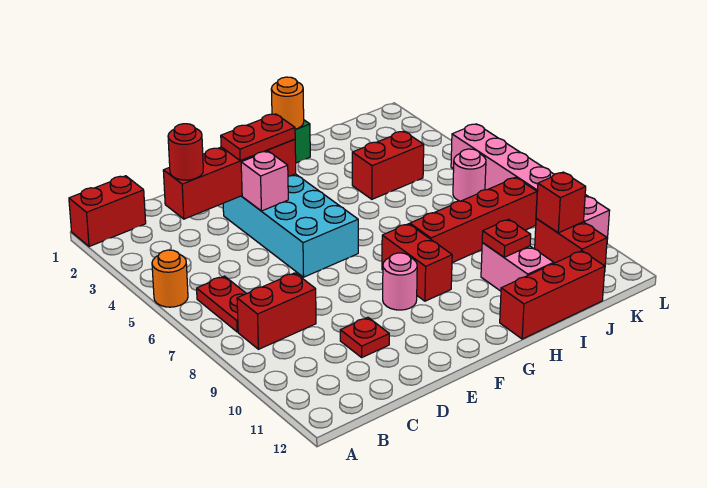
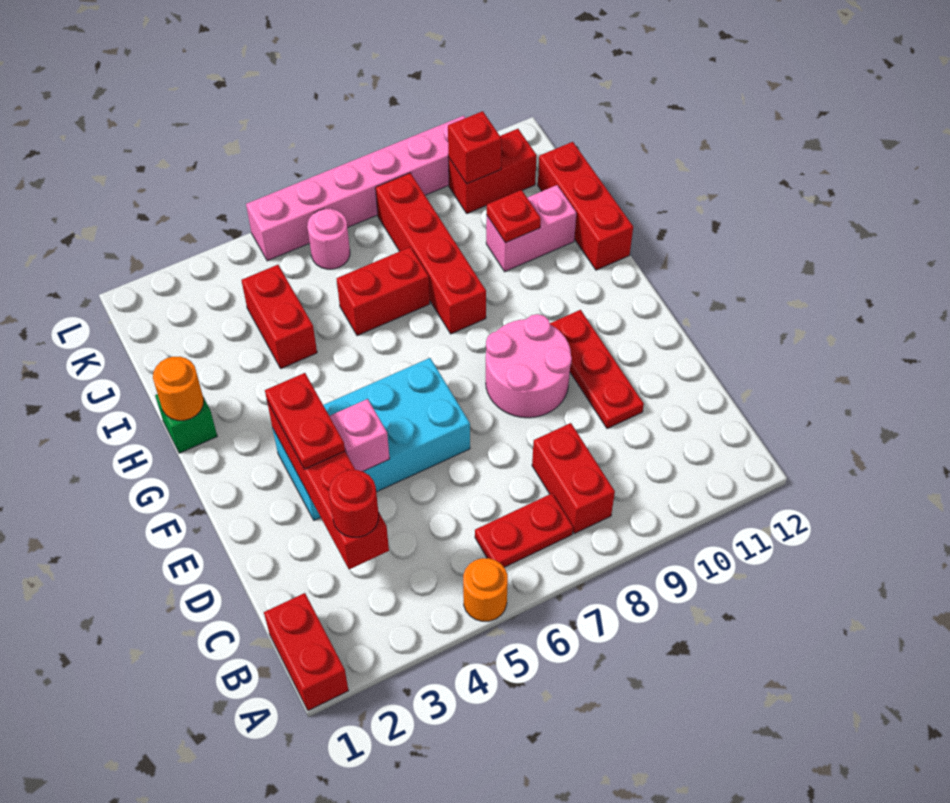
red plate D10 level 1 -> red plate D10:F10 level 1
pink round brick F9 level 1 -> pink round brick E8:F9 level 1
red brick G8:G9 level 1 -> red brick I6:I7 level 1

